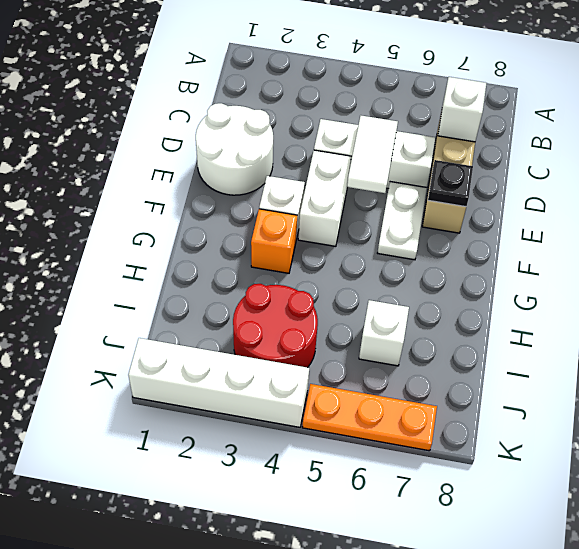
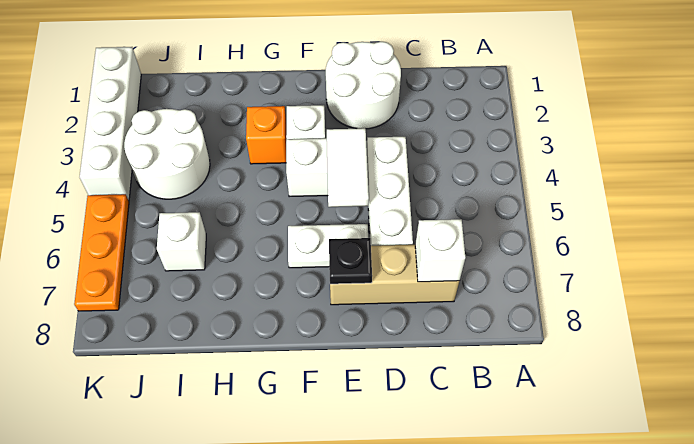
white tile D5:E5 level 2 -> white tile E4:E5 level 2
red round brick I3:J4 level 1 -> white round brick I3:J4 level 1

